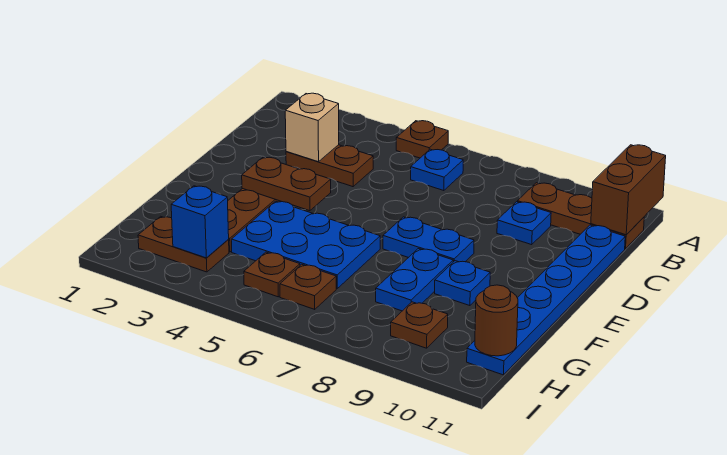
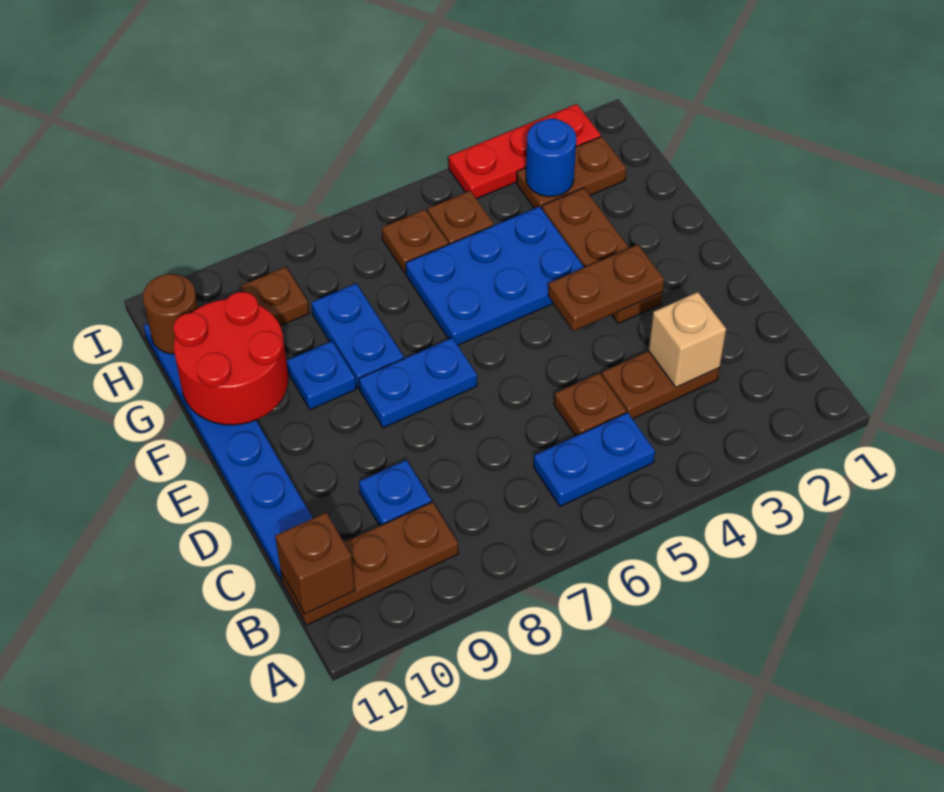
brown plate A5 level 1 -> brown plate C5 level 1
brown brick A11:B11 level 2 -> brown brick B11 level 2
blue plate B6 level 1 -> blue plate B5:B6 level 1
none -> red round brick F10:G11 level 2
blue brick H3 level 2 -> blue round brick H3 level 2
none -> red plate I2:I4 level 1

